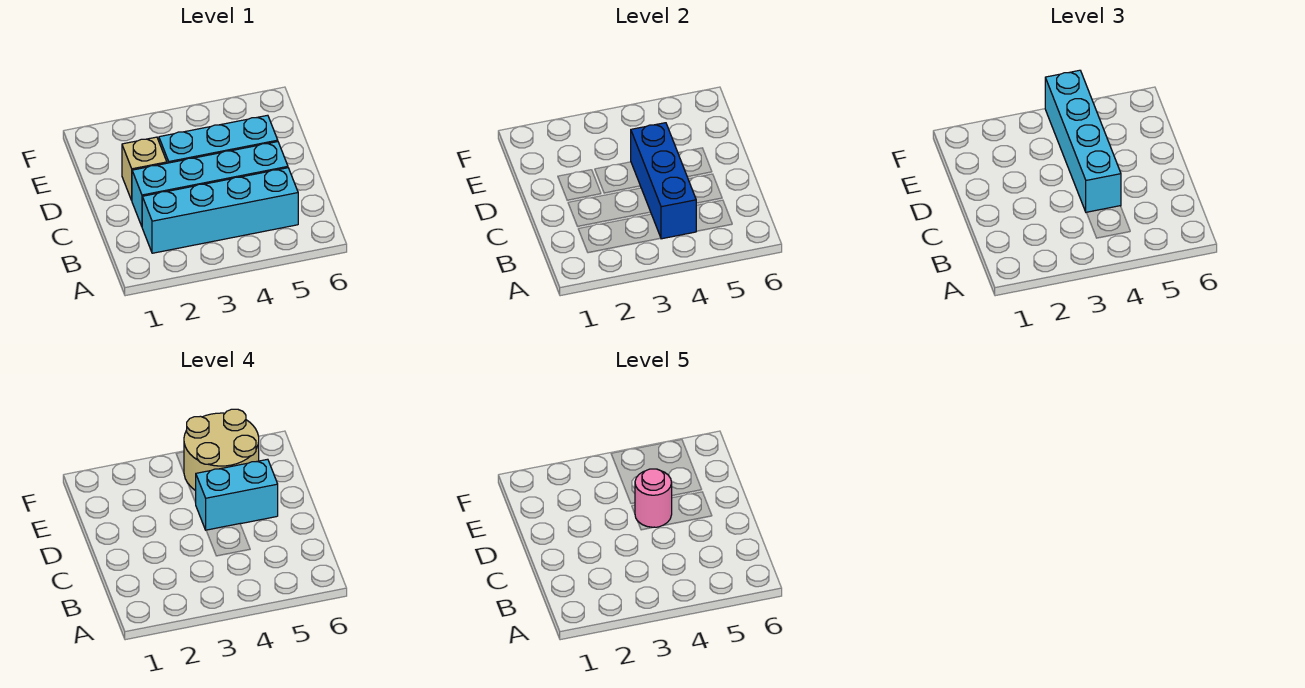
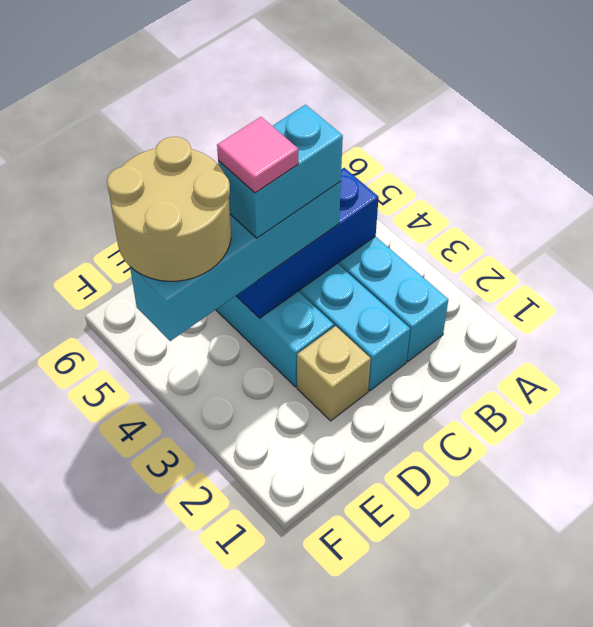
cyan brick D4:D5 level 4 -> cyan brick C4:D4 level 4
pink round brick D4 level 5 -> pink tile D4 level 5

